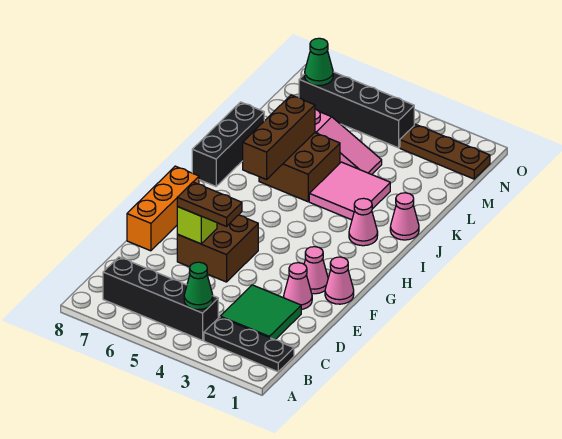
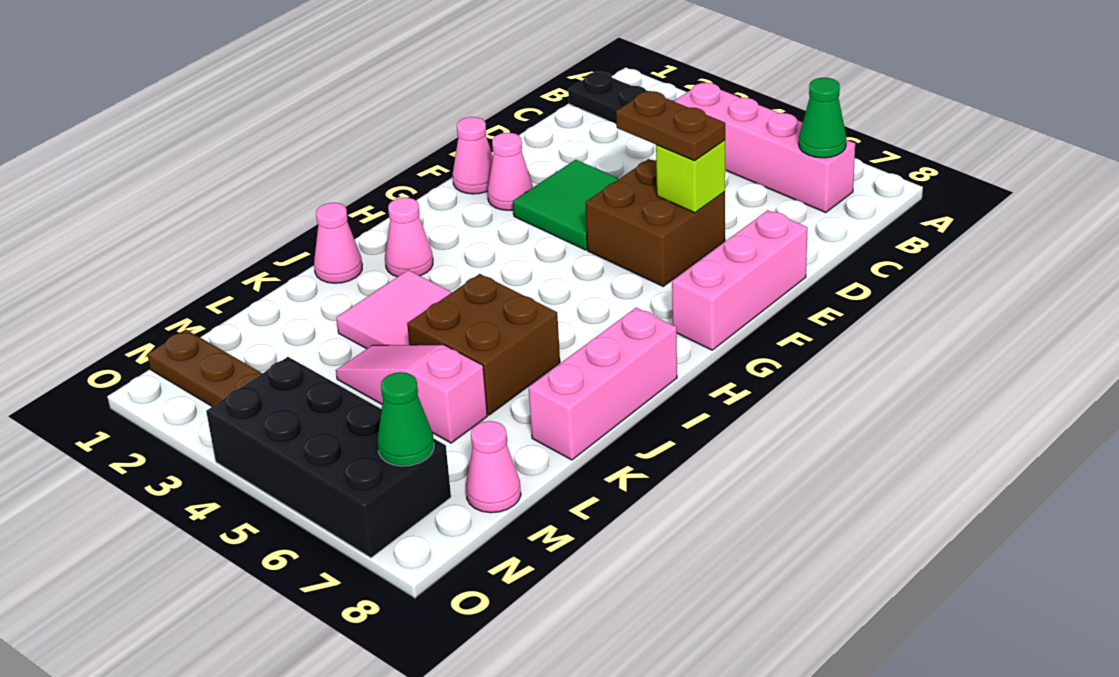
black brick B4:B7 level 1 -> pink brick B4:B7 level 1
green cone B4 level 2 -> green cone B7 level 2
green tile C2:D3 level 1 -> green tile E3:F4 level 1
pink cone E2 level 1 -> pink cone M8 level 1
orange brick E8:G8 level 1 -> pink brick E8:G8 level 1
brown brick I6:K6 level 2 -> none
black brick I8:K8 level 1 -> pink brick I8:K8 level 1
black brick N4:N7 level 1 -> black brick N4:O7 level 1

